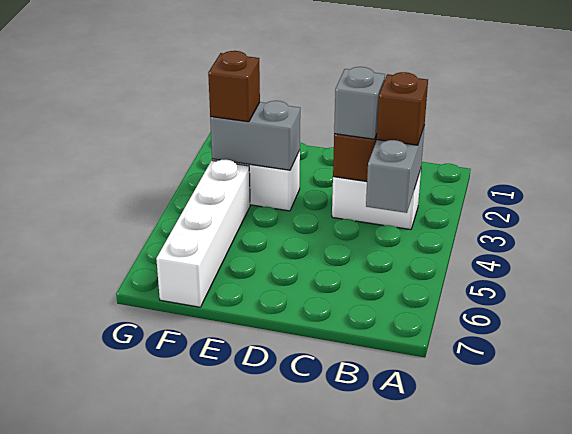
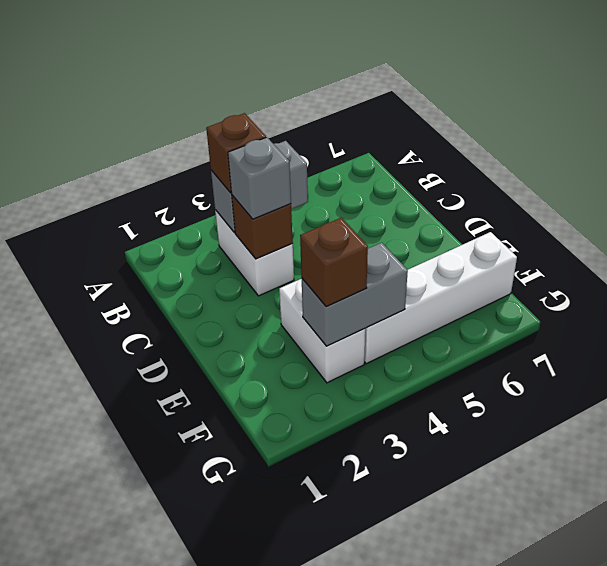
grey brick E3:F3 level 2 -> grey brick F3:F4 level 2

